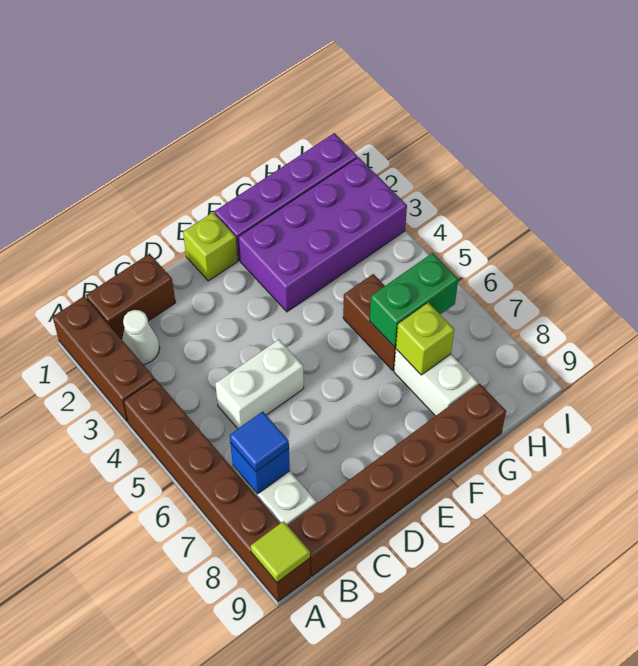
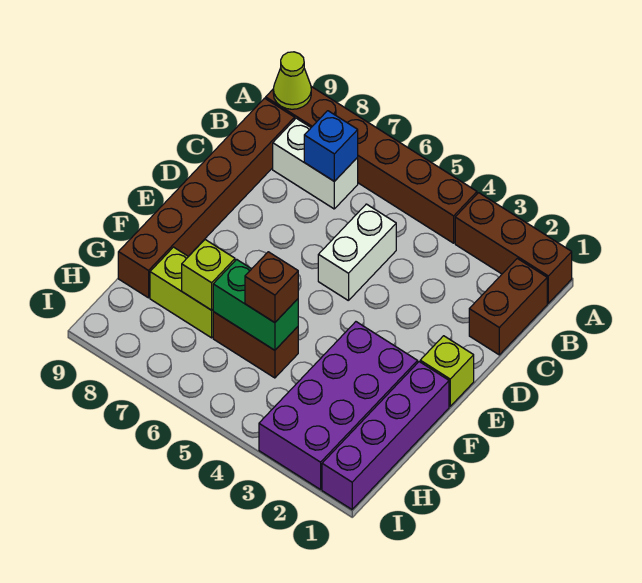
lime tile A9 level 2 -> lime cone A9 level 2
white cone B2 level 1 -> none
blue tile B7 level 3 -> none
none -> brown brick G5 level 3
green brick G6:H6 level 2 -> green brick G5:G6 level 2
white brick G7:G8 level 1 -> lime brick G7:G8 level 1

